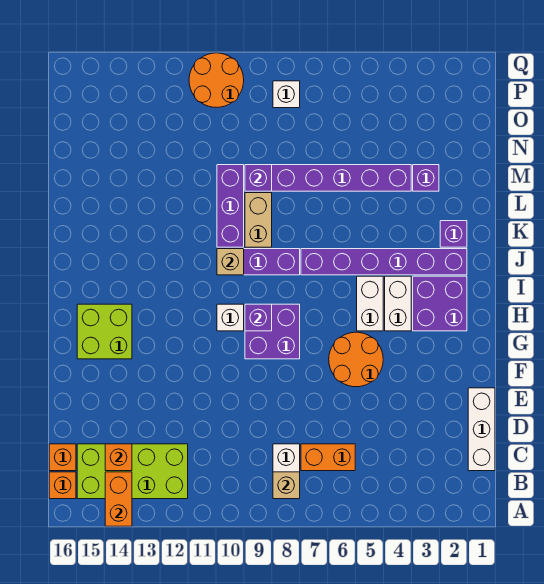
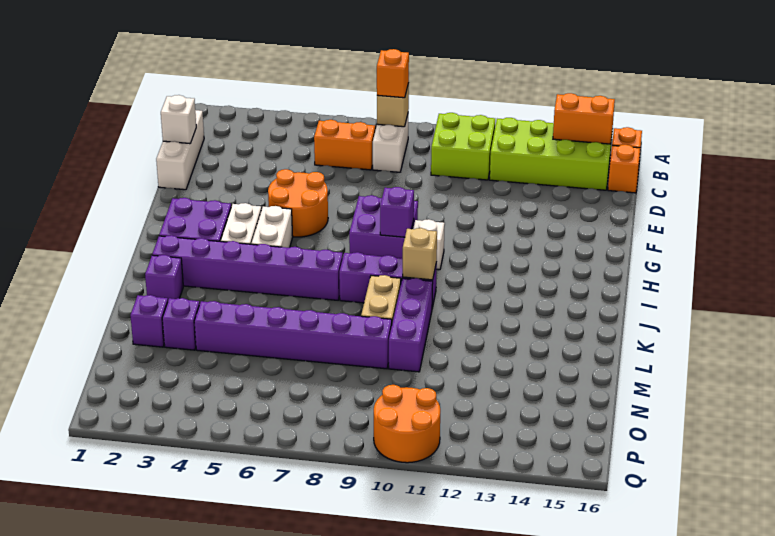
orange brick A14:B14 level 2 -> orange brick B14:B15 level 2
orange brick C14 level 2 -> orange brick B8 level 3
lime brick G14:H15 level 1 -> lime brick B10:C11 level 1
purple brick M9 level 2 -> purple brick M2 level 1
white brick P8 level 1 -> white brick D1 level 2

